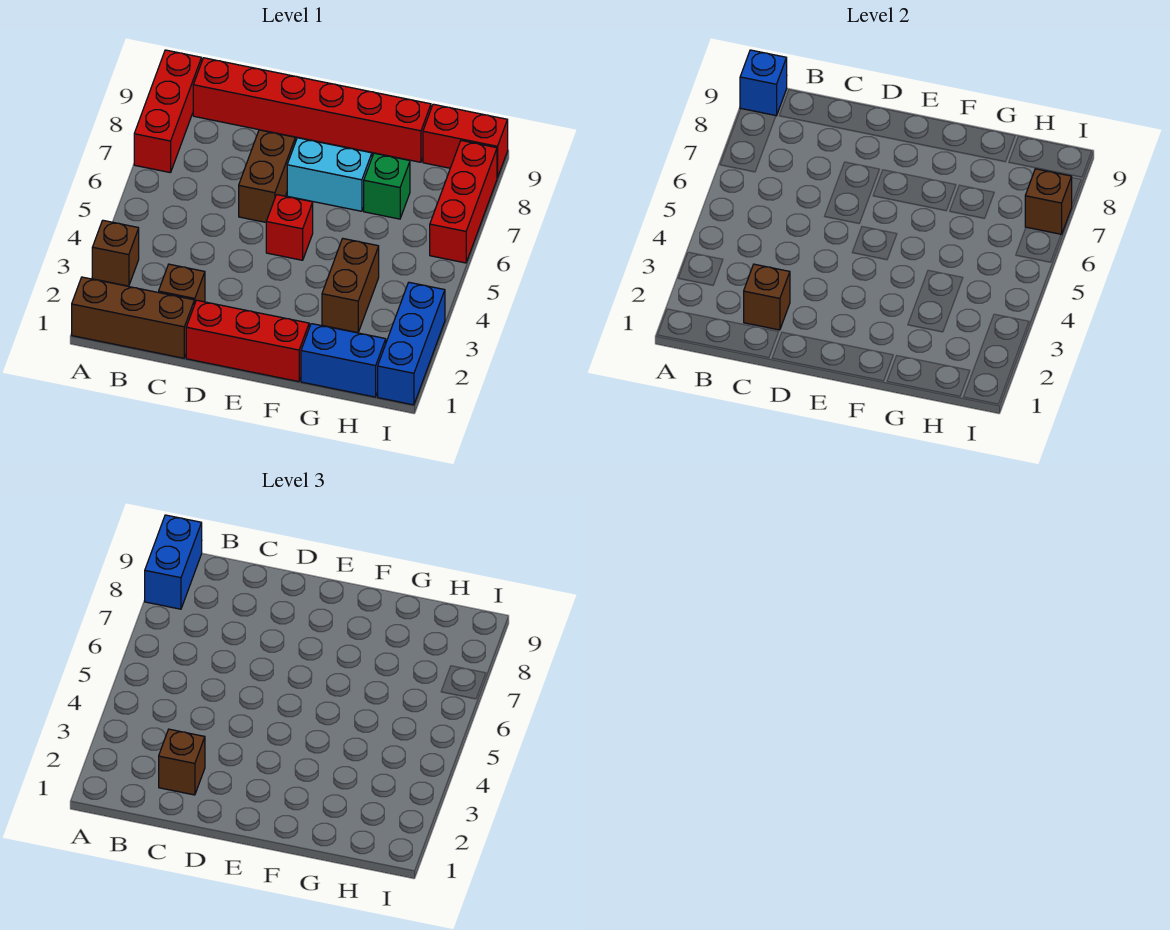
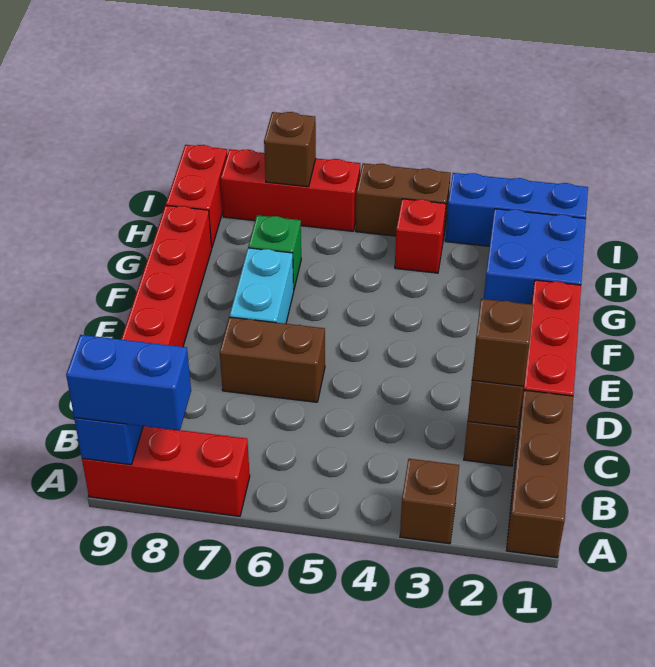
red brick E5 level 1 -> red brick H4 level 1
blue brick G1:H1 level 1 -> blue brick G1:H2 level 1
brown brick G3:G4 level 1 -> brown brick I4:I5 level 1

